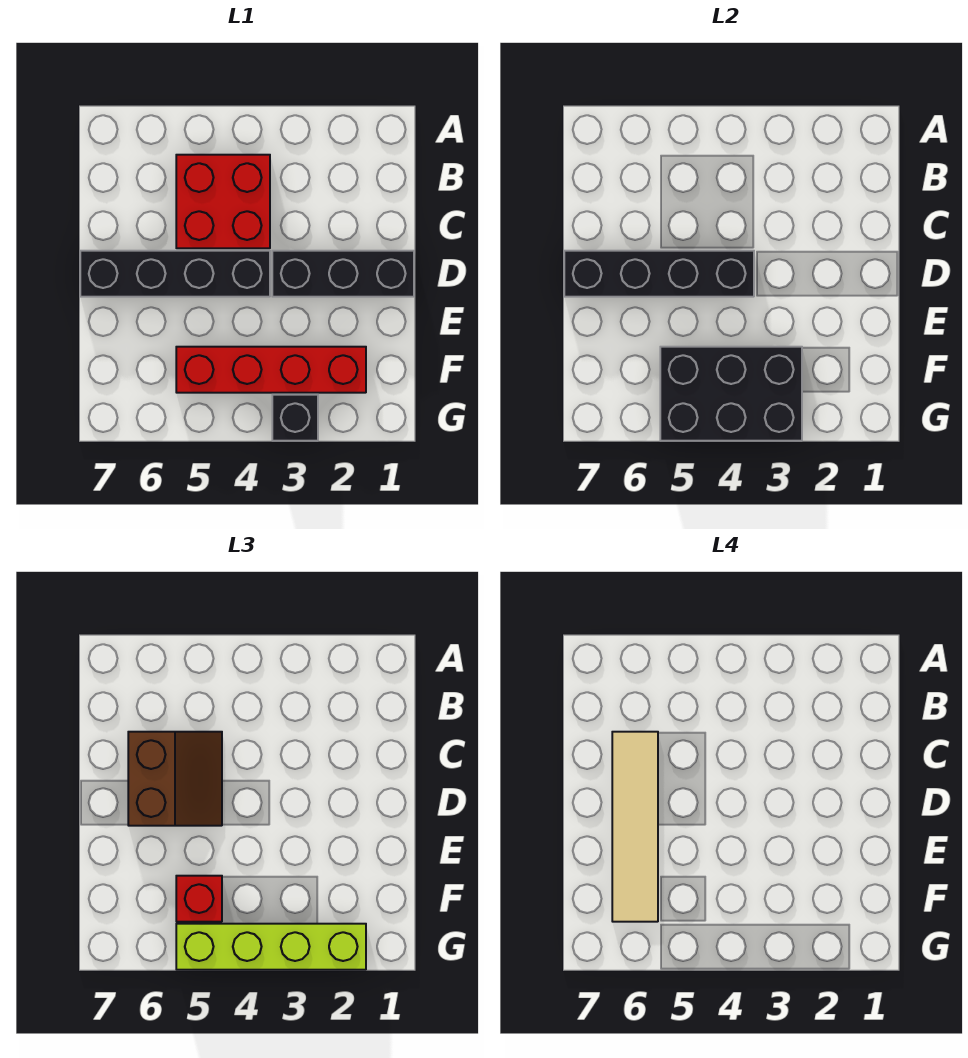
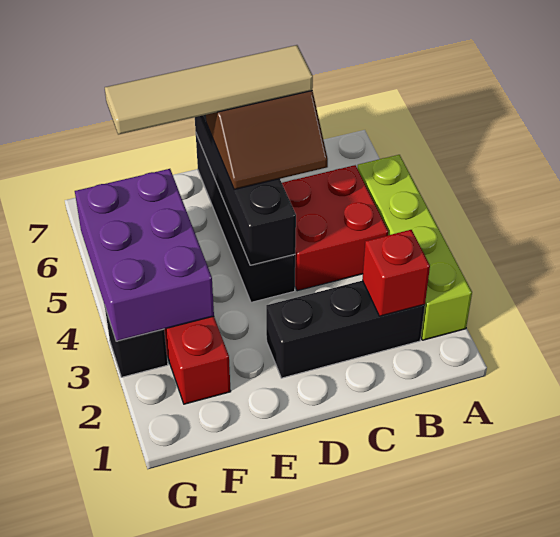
black brick D1:D3 level 1 -> black brick B2:D2 level 1
black brick F3:G5 level 2 -> purple brick F3:G5 level 2
red brick F5 level 3 -> red brick B2 level 2
lime brick G2:G5 level 3 -> lime brick A2:A5 level 1

